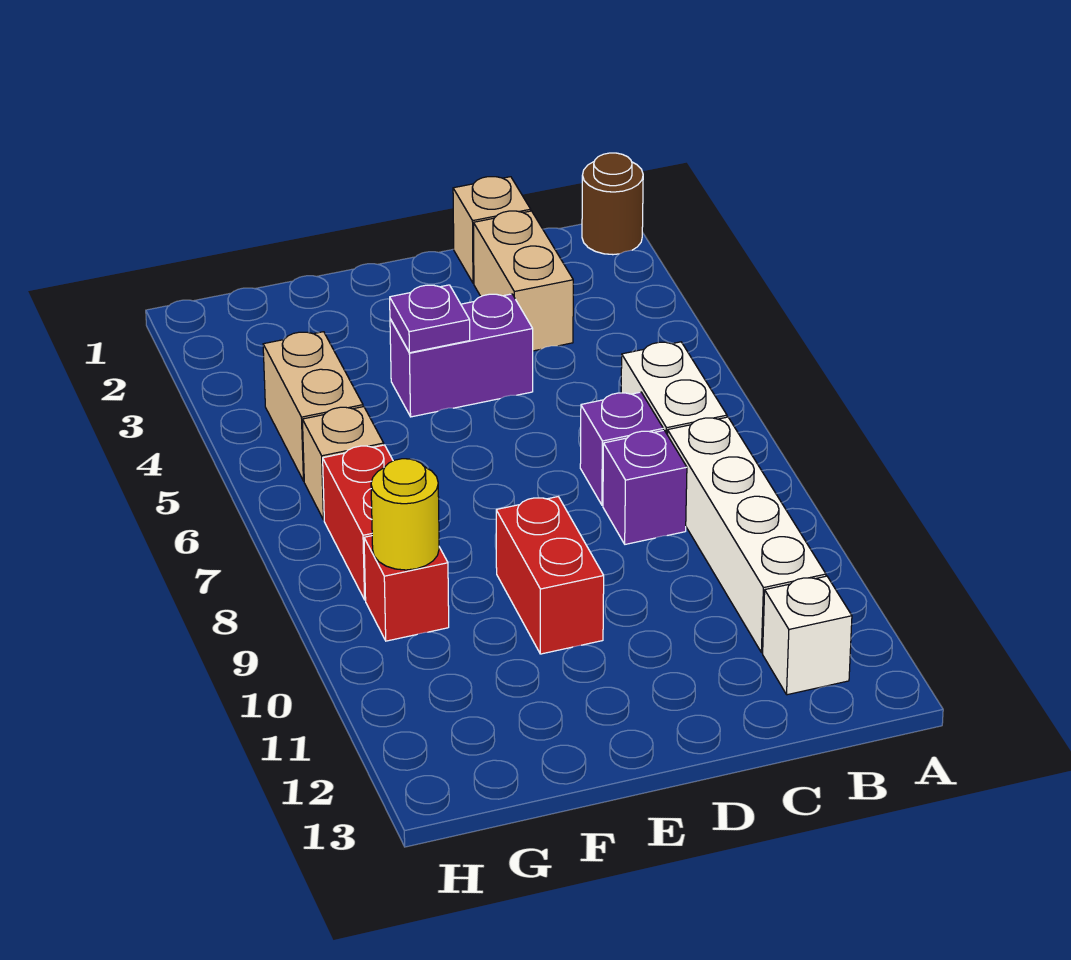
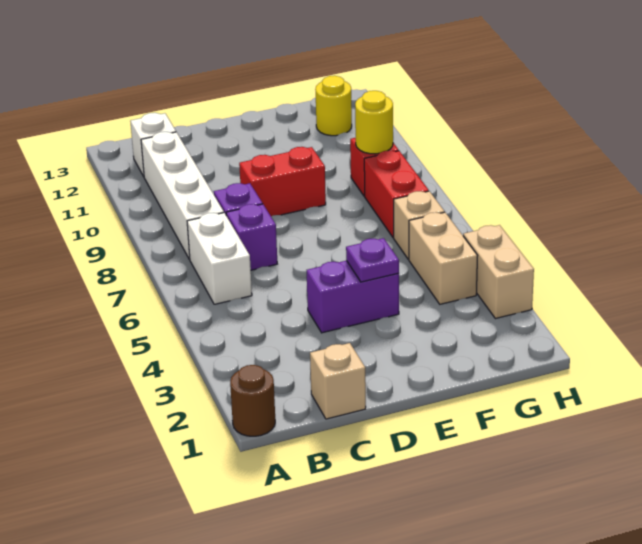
tan brick C2:C3 level 1 -> tan brick H3:H4 level 1
red brick E9:E10 level 1 -> red brick D9:E9 level 1
none -> yellow round brick G12 level 1

